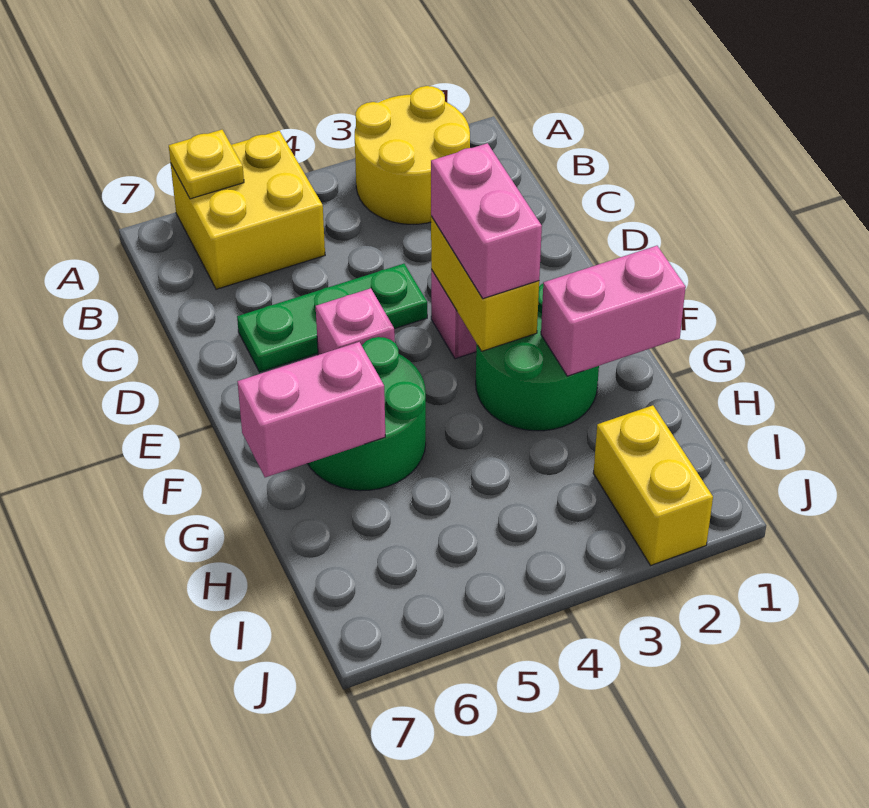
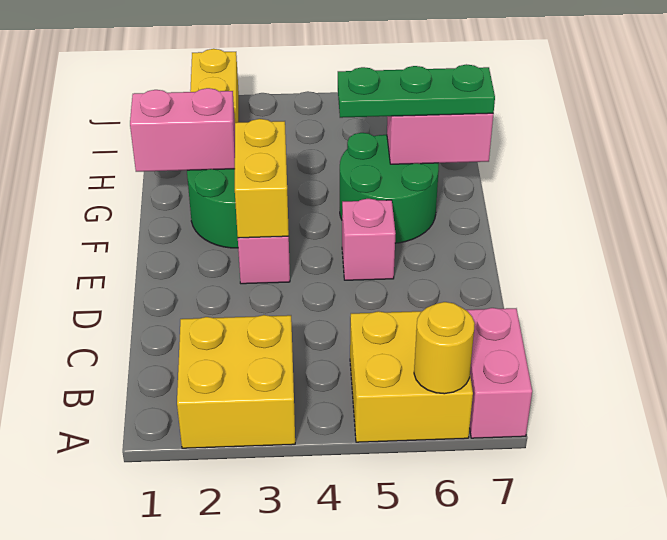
yellow round brick A2:B3 level 1 -> yellow brick A2:B3 level 1
yellow plate A6 level 2 -> yellow round brick A6 level 2
green plate D4:D6 level 1 -> green plate G5:G7 level 3
pink brick E3:F3 level 3 -> pink brick A7:B7 level 1

